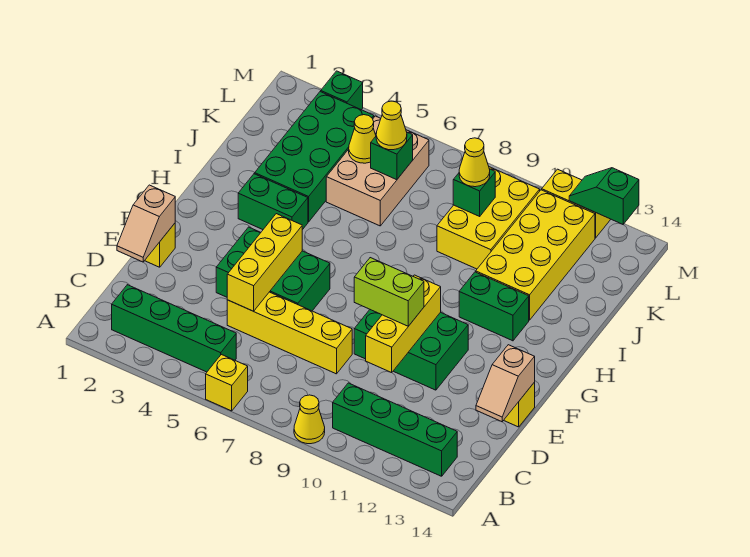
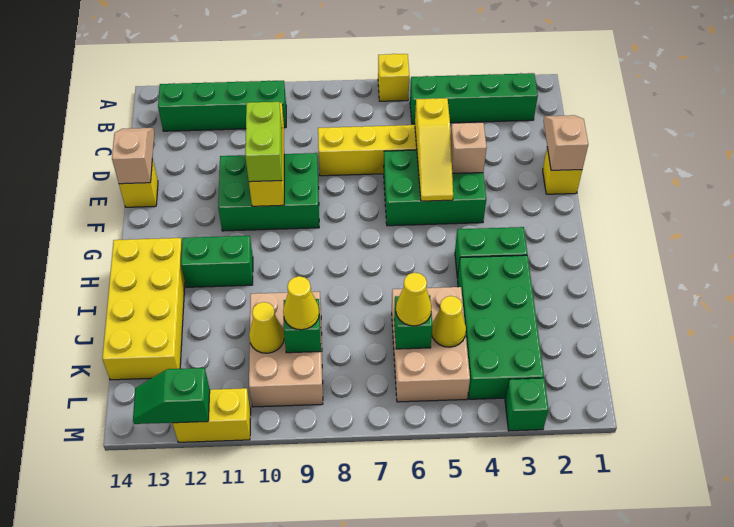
yellow cone A9 level 1 -> yellow cone K10 level 2
yellow brick D5:F5 level 2 -> yellow slope D5:F5 level 2 top D
none -> tan brick E4 level 2
lime brick E9:E10 level 3 -> lime brick E10:F10 level 3
yellow brick I11:L12 level 1 -> yellow brick H13:K14 level 1
yellow brick J9:L10 level 1 -> tan brick J9:L10 level 1
green slope M12:M13 level 2 top 13 -> green slope M12:M13 level 2 top 12

